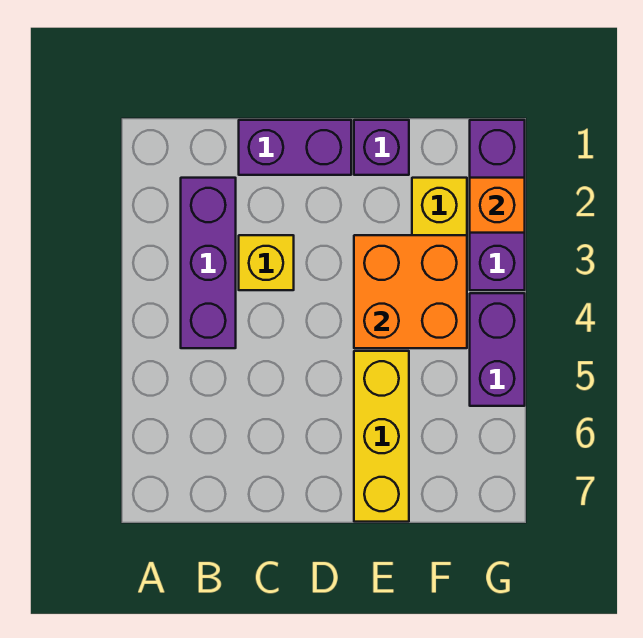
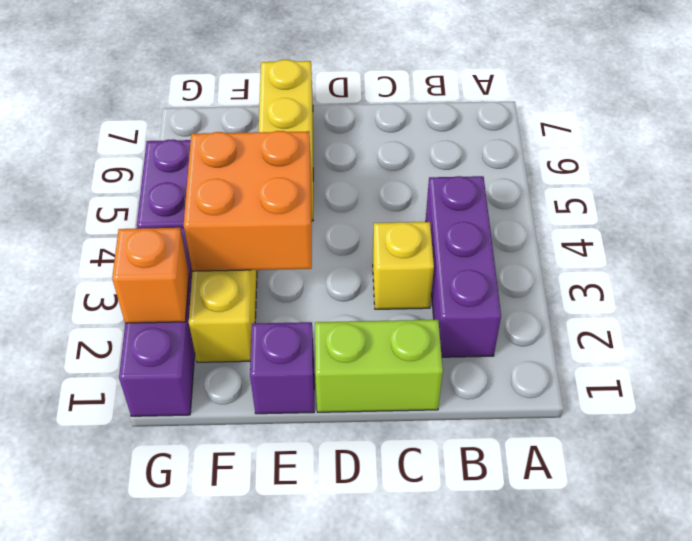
purple brick C1:D1 level 1 -> lime brick C1:D1 level 1

